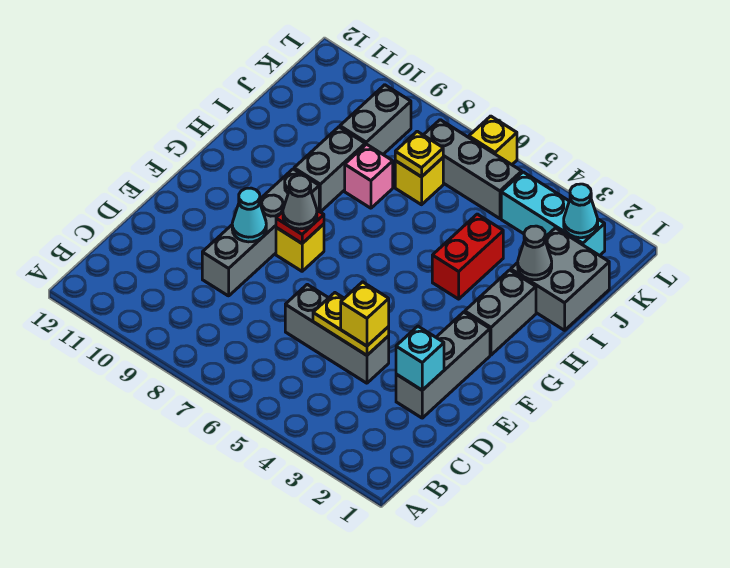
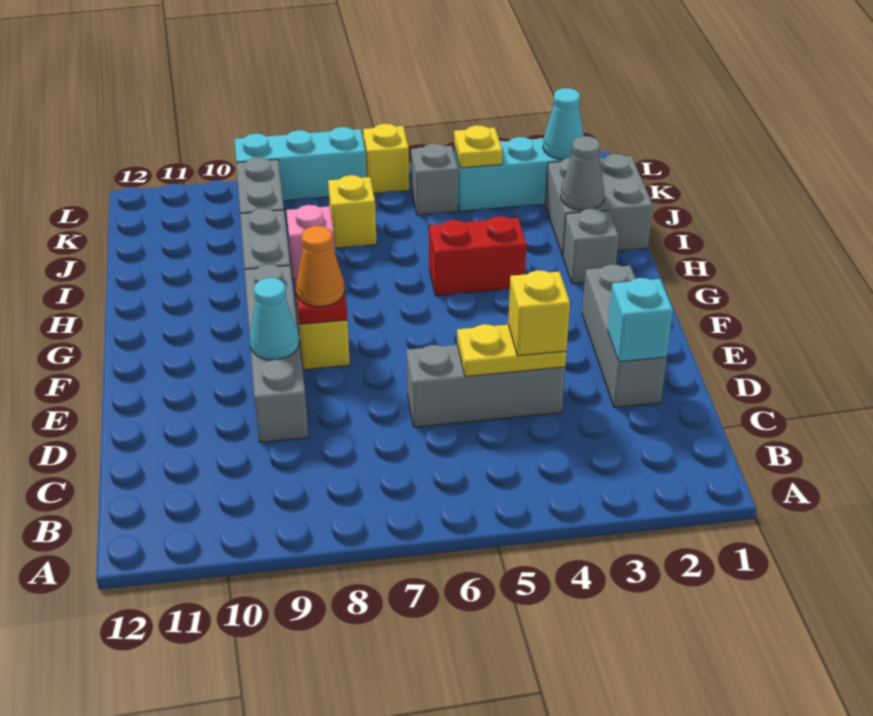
grey cone F8 level 3 -> orange cone F8 level 3
grey brick G2:H2 level 1 -> grey brick H2 level 1
red brick H4:I4 level 1 -> red brick H4:H5 level 1
yellow plate J7 level 2 -> yellow plate K4 level 2
grey brick K5:K7 level 1 -> grey brick K5 level 1
none -> cyan brick L7:L9 level 1

